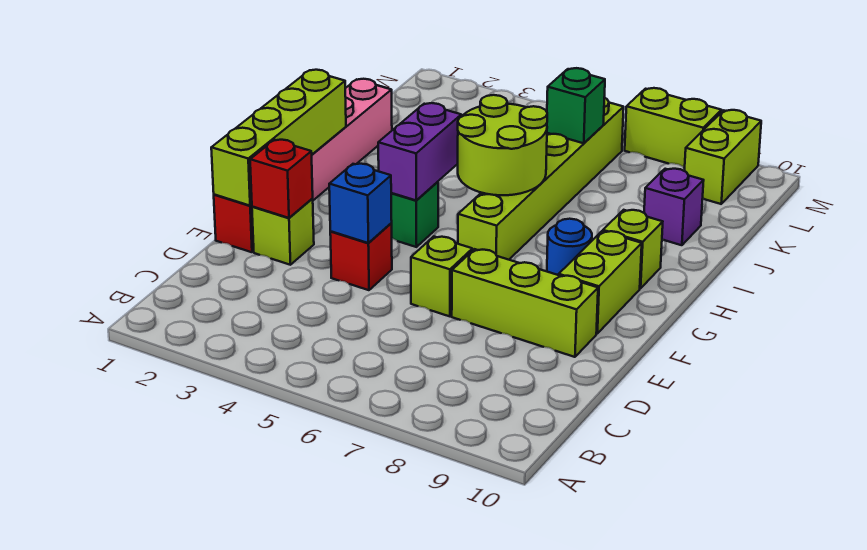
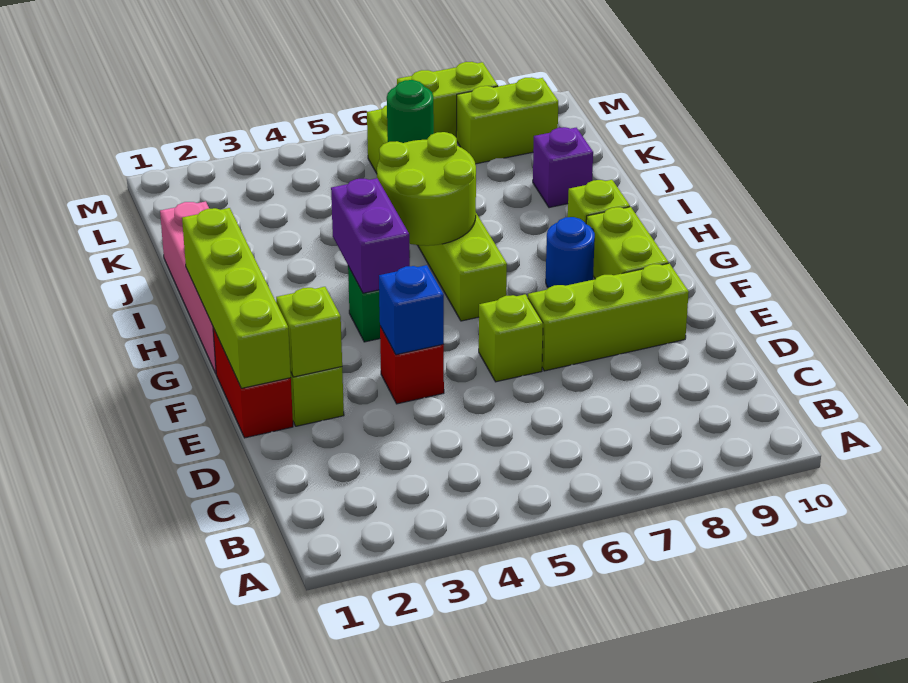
red brick E2 level 2 -> lime brick E2 level 2
green brick K6 level 2 -> green round brick K6 level 2
lime brick L9:M9 level 1 -> lime brick L8:L9 level 1

